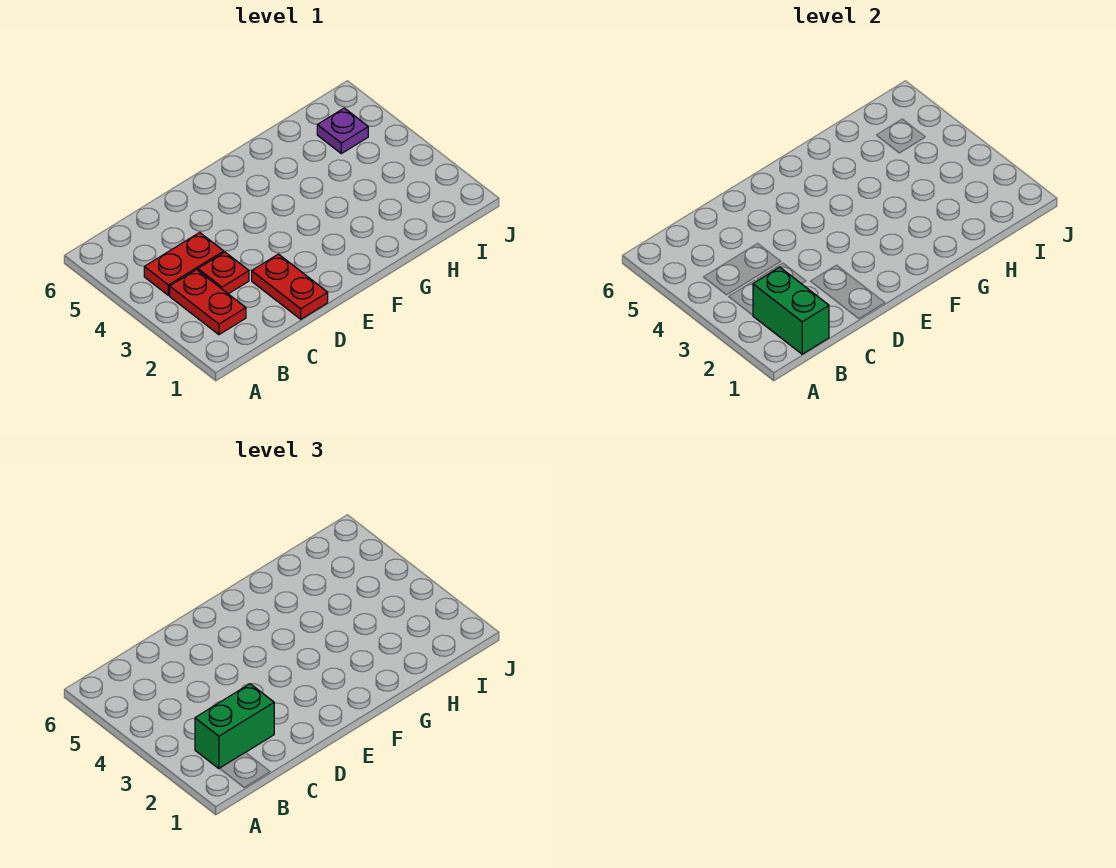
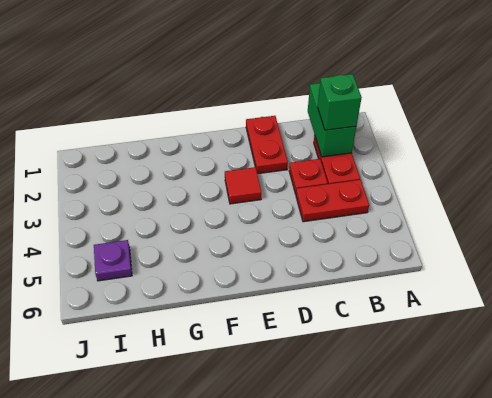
green brick B2:C2 level 3 -> green brick B2 level 3
none -> red tile E3 level 1

